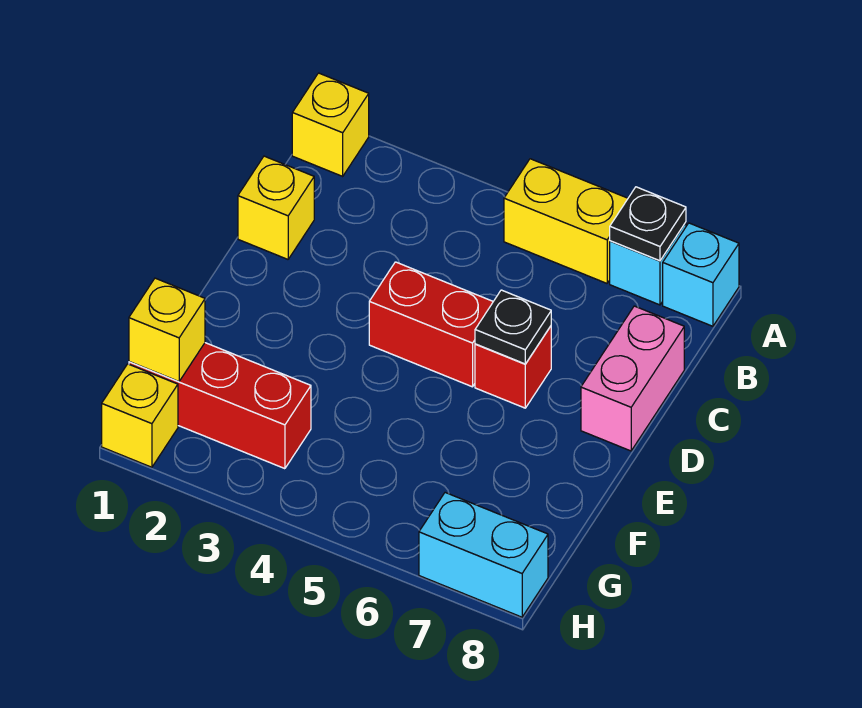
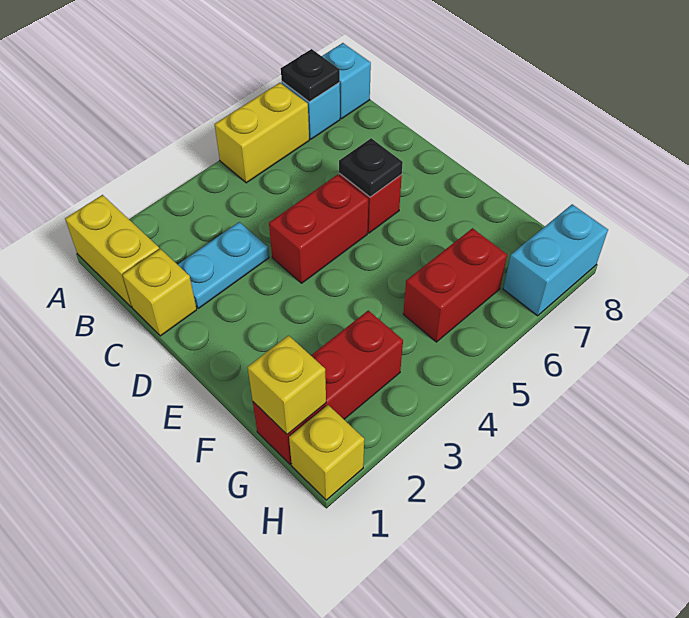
yellow brick A1 level 1 -> yellow brick A1:B1 level 1
none -> cyan plate C2:C3 level 1
pink brick C8:D8 level 1 -> none
none -> red brick G5:G6 level 1

